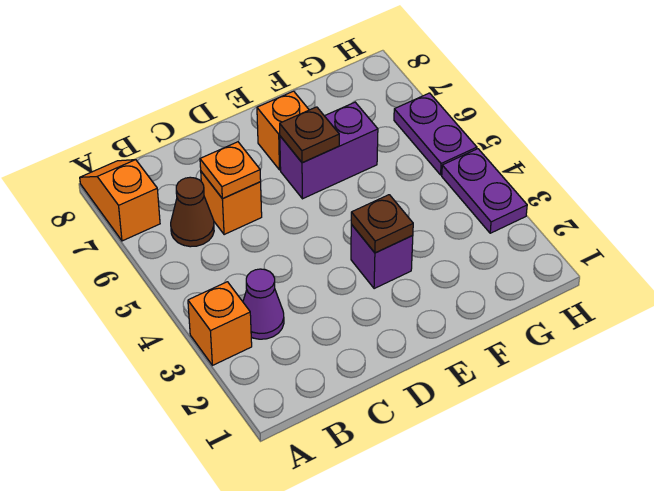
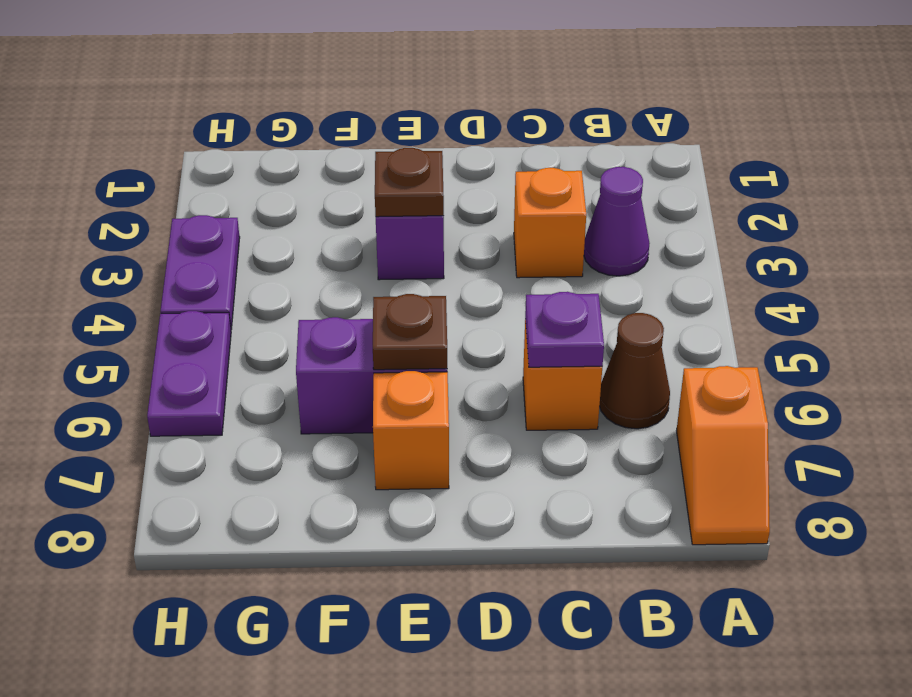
orange brick A3 level 1 -> orange brick C3 level 1
orange plate C6 level 2 -> purple plate C6 level 2

